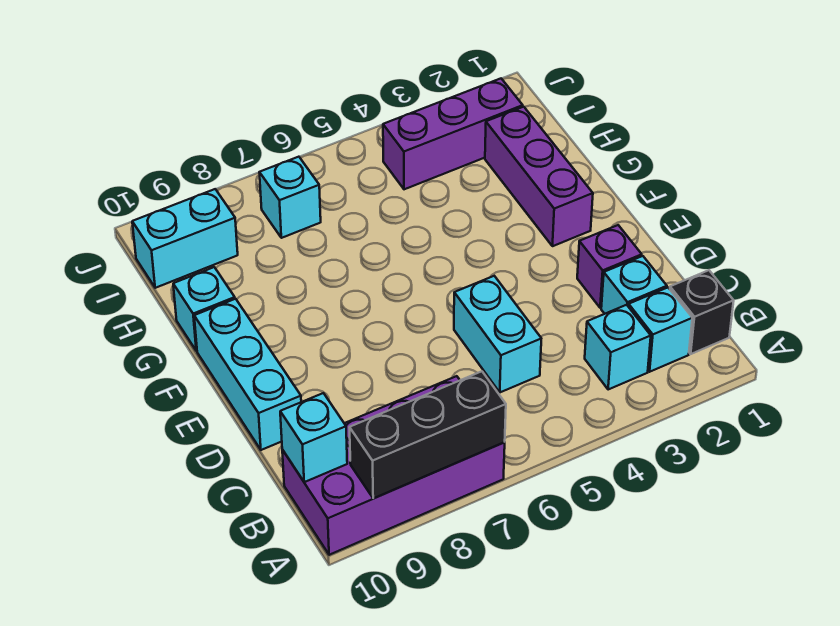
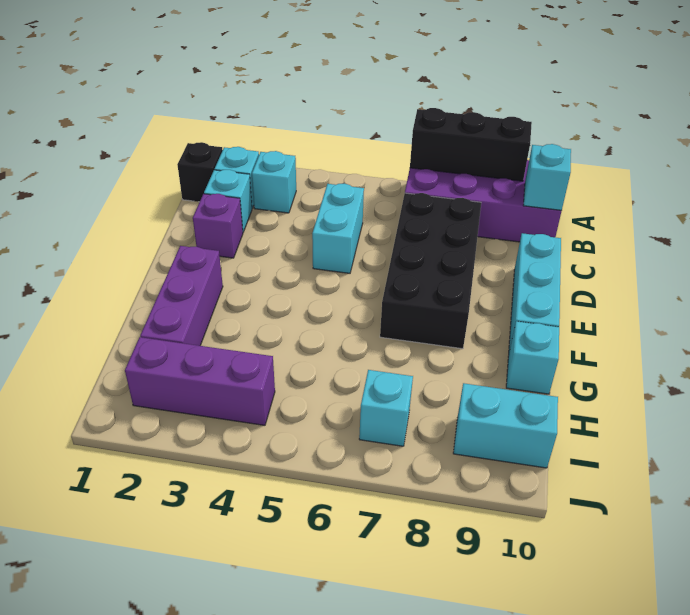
none -> black brick C7:F8 level 1

